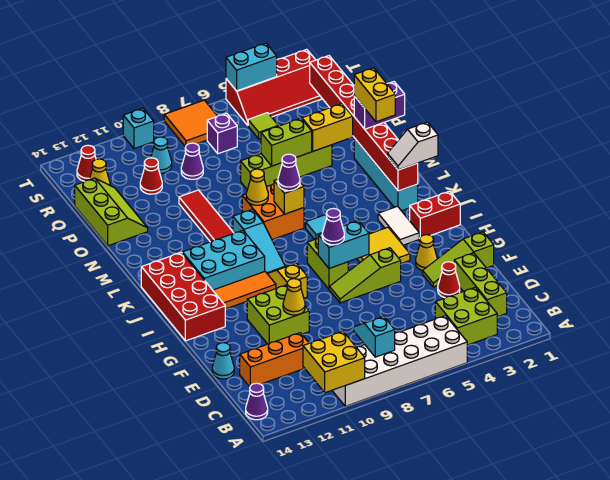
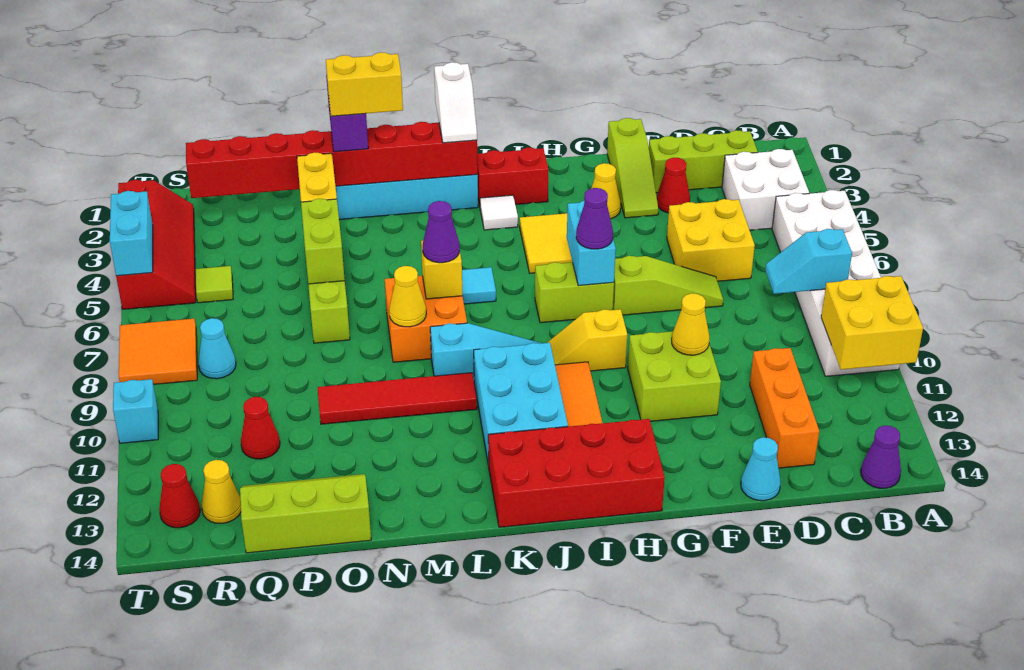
lime brick B3:C4 level 1 -> white brick B3:C4 level 1
none -> yellow brick D5:E6 level 1
lime slope G5:G7 level 1 top 5 -> lime slope E7:G7 level 1 top G
red brick I1:I2 level 1 -> red brick I2:J2 level 1
white tile I3:J3 level 1 -> white tile J3 level 1
purple cone Q9 level 1 -> none
purple brick R7 level 1 -> none
cyan cone R10 level 1 -> cyan cone R8 level 1

